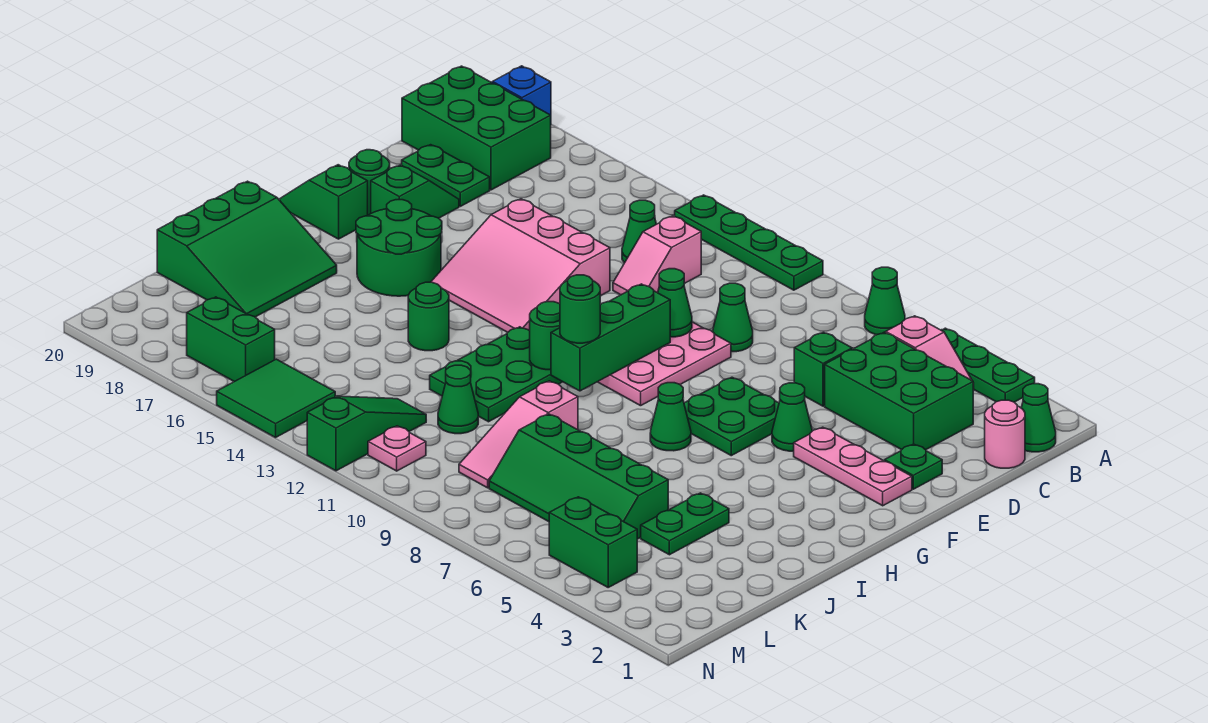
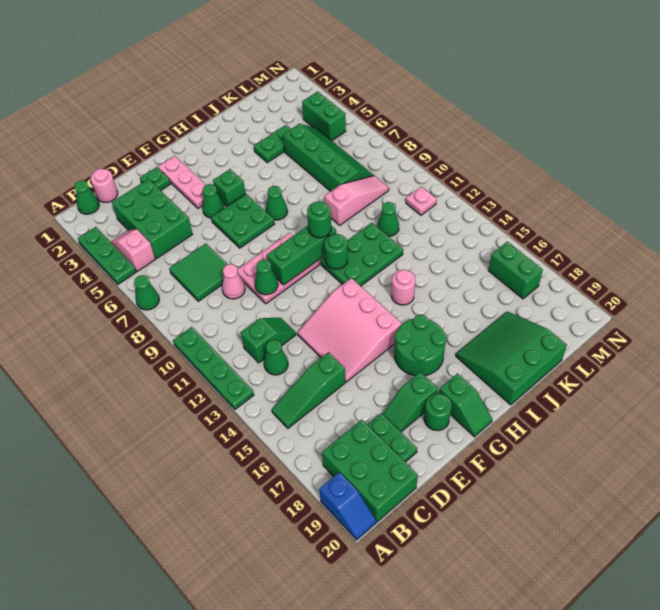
pink slope C12:D12 level 1 top C -> green slope C12:D12 level 1 top C
green brick D6 level 1 -> green brick G5 level 1
green cone D9 level 1 -> pink cone D9 level 1
pink slope E13:G15 level 1 top E -> pink slope E13:G15 level 1 top G
green round brick I14 level 1 -> pink round brick I14 level 1
green slope L12:N12 level 1 top N -> green slope B15:D15 level 1 top D
green tile M14:N15 level 1 -> green tile C7:D8 level 1

